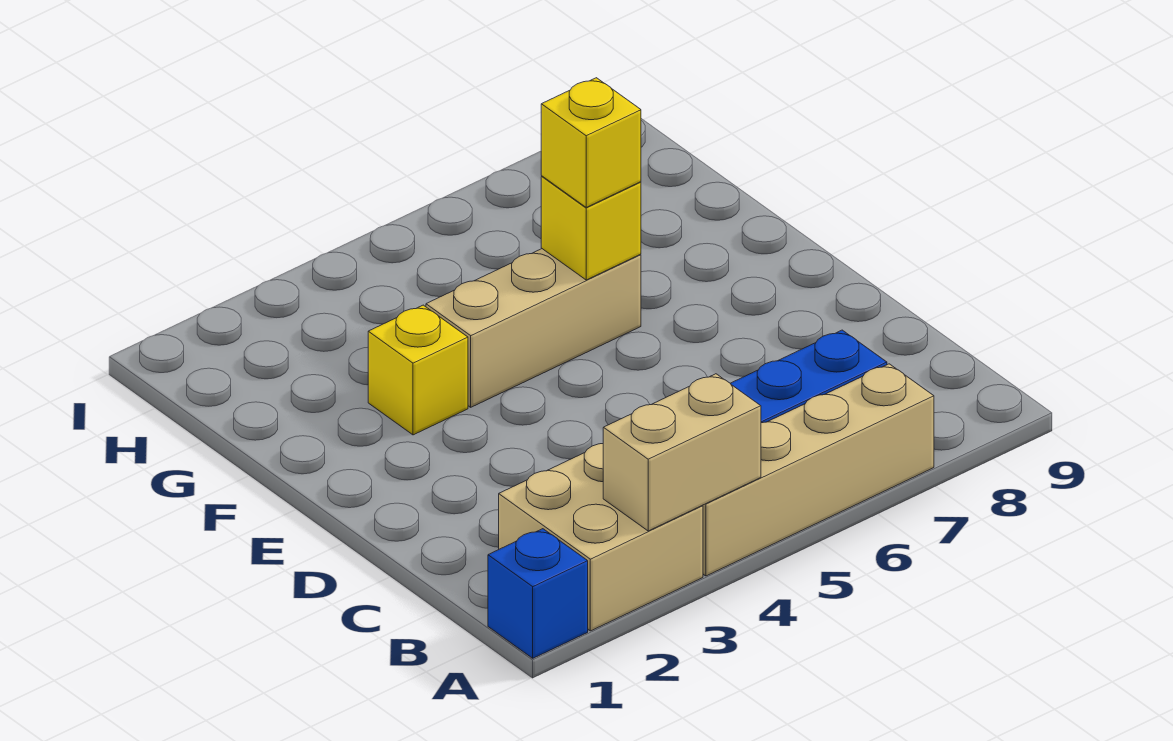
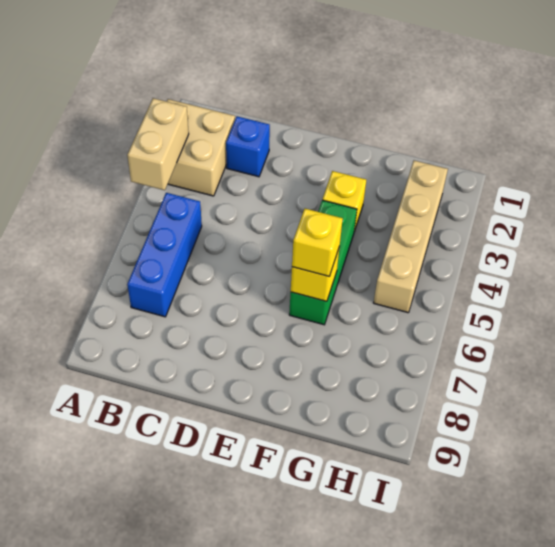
blue brick A1 level 1 -> blue brick C2 level 1
tan brick A4:A7 level 1 -> tan brick H2:H5 level 1
tan brick F4:F6 level 1 -> green brick F4:F6 level 1

